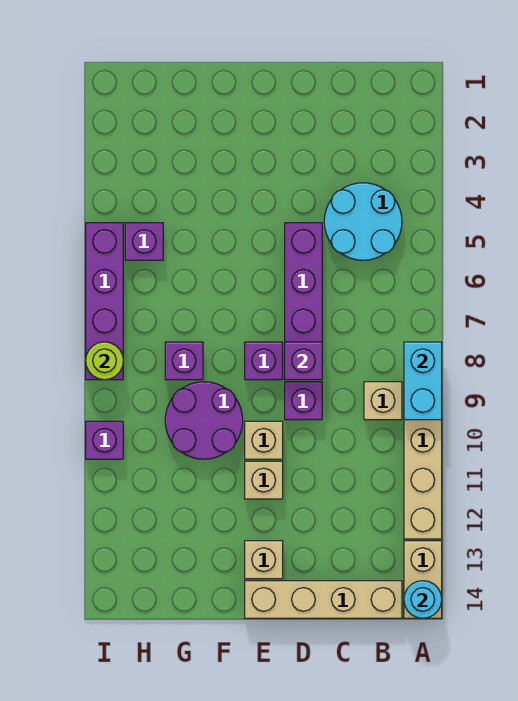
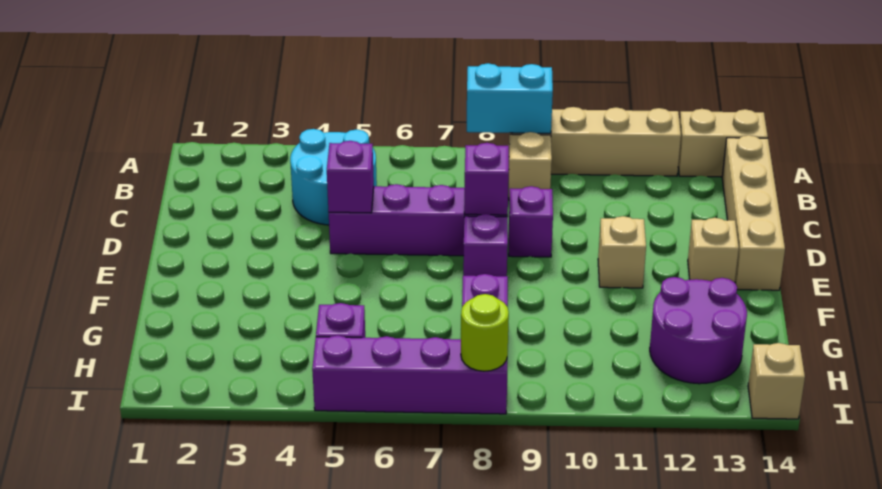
cyan round brick A14 level 2 -> none
tan brick E10 level 1 -> tan brick I14 level 1
purple round brick F9:G10 level 1 -> purple round brick G12:H13 level 1
purple brick I10 level 1 -> purple brick D5 level 2

